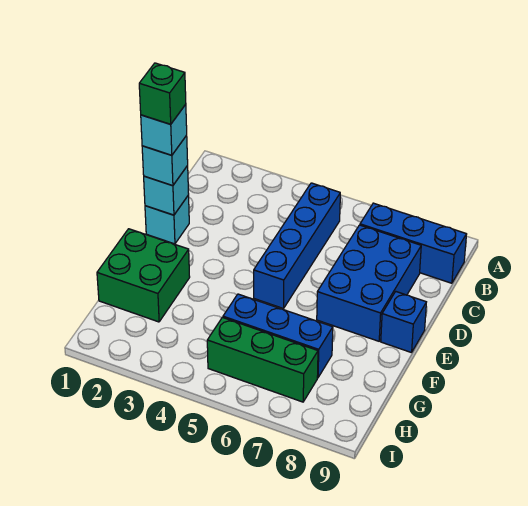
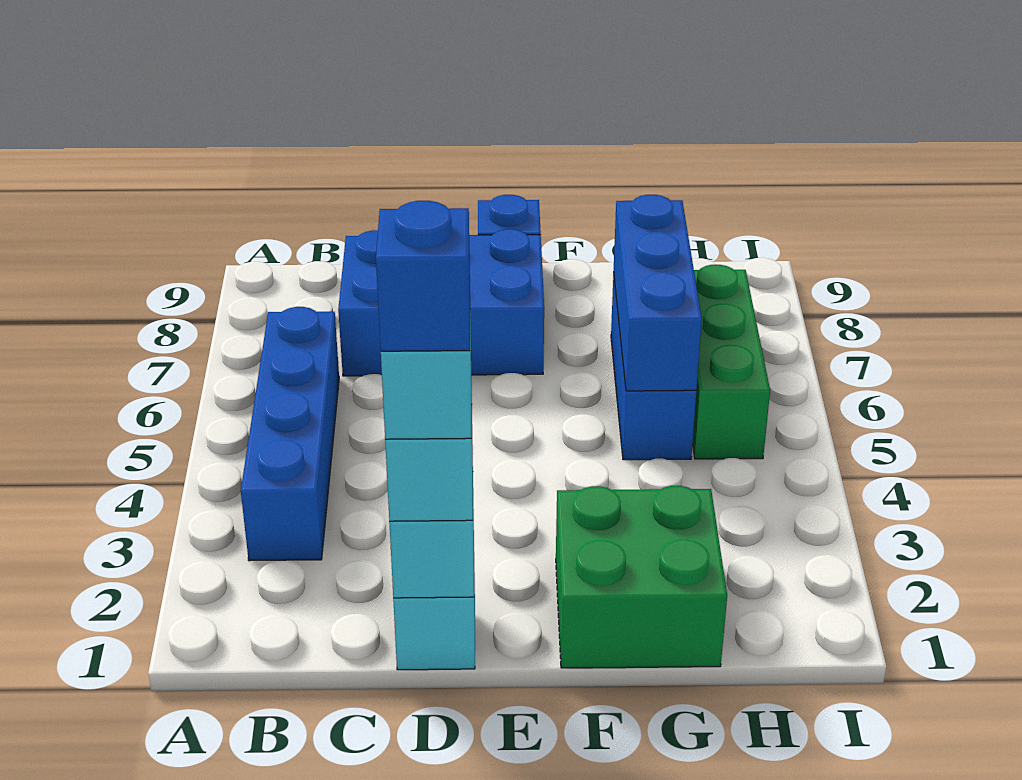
blue brick B5:E5 level 1 -> blue brick B3:B6 level 1
blue brick B7:B9 level 1 -> blue brick G5:G7 level 2
green brick D1 level 5 -> blue brick D1 level 5

